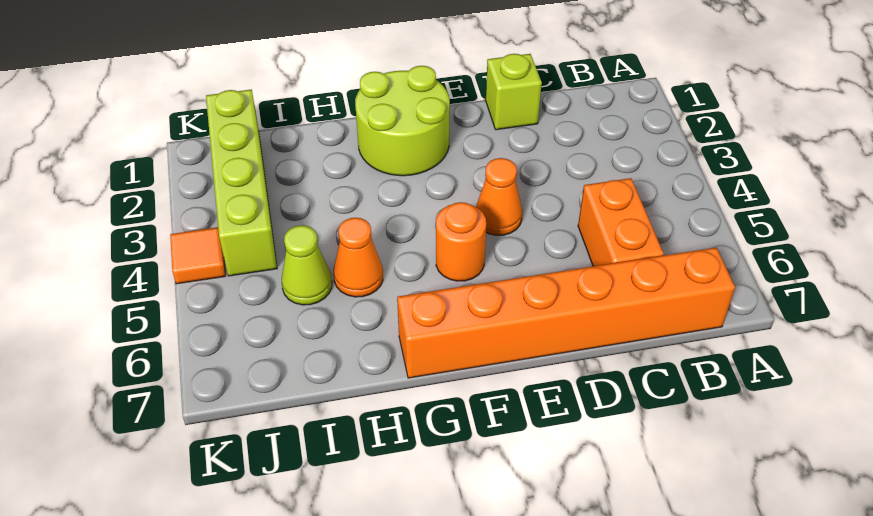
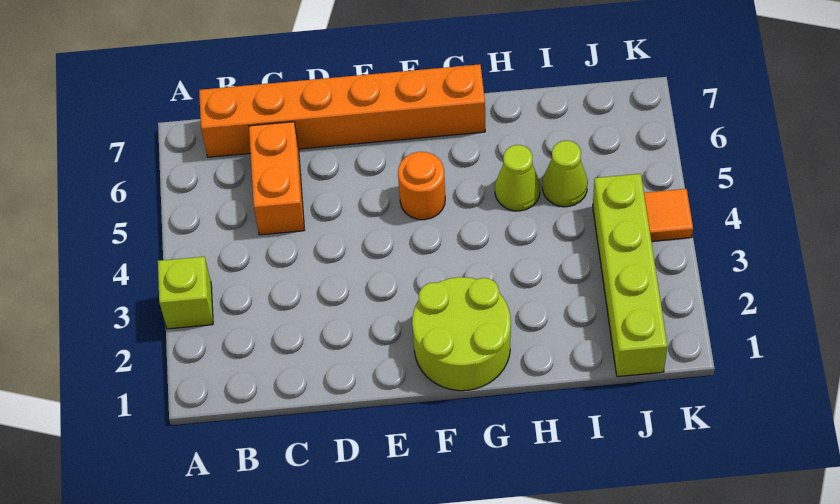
lime brick D1 level 1 -> lime brick A3 level 1
orange cone E4 level 1 -> none
orange cone H5 level 1 -> lime cone H5 level 1

